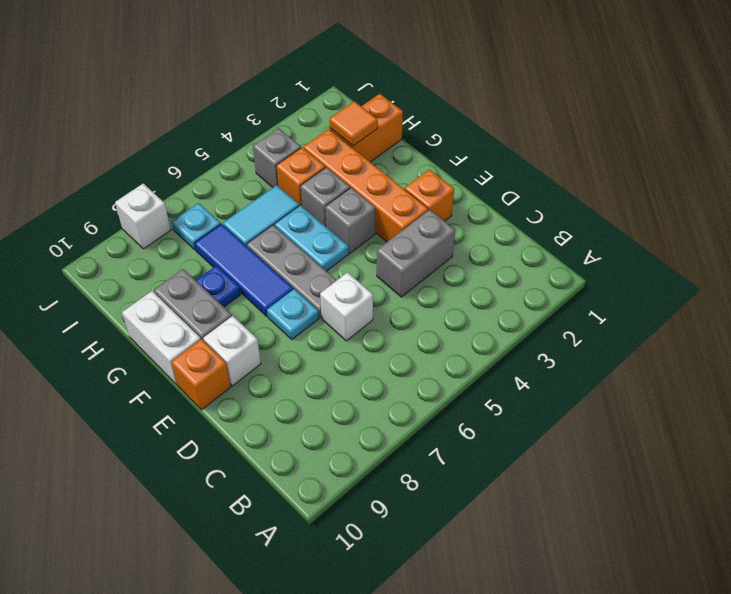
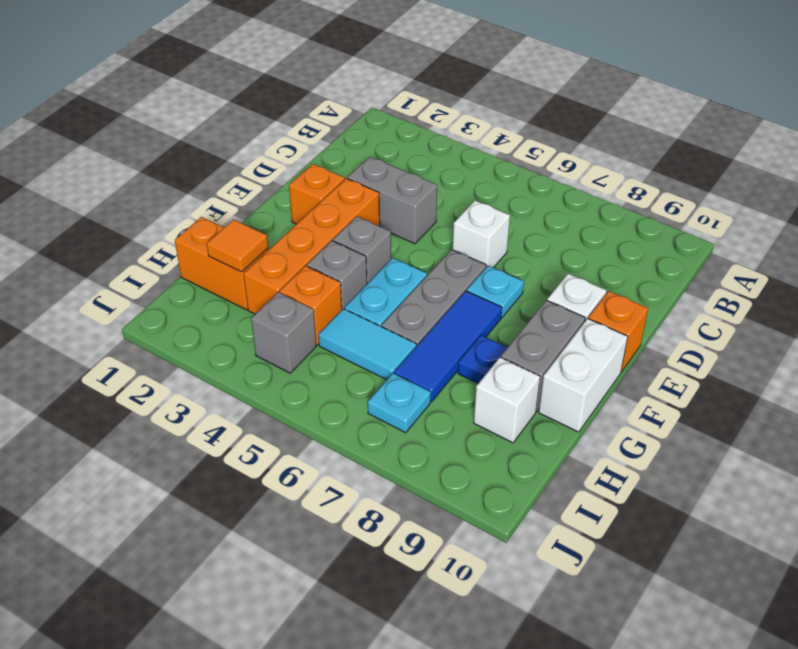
white brick J8 level 1 -> white brick H9 level 1

